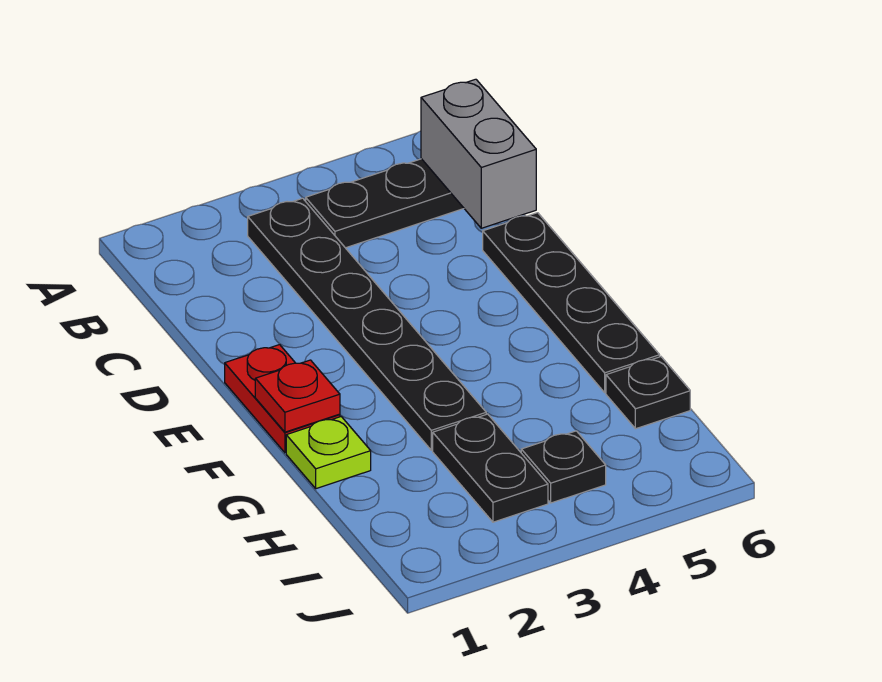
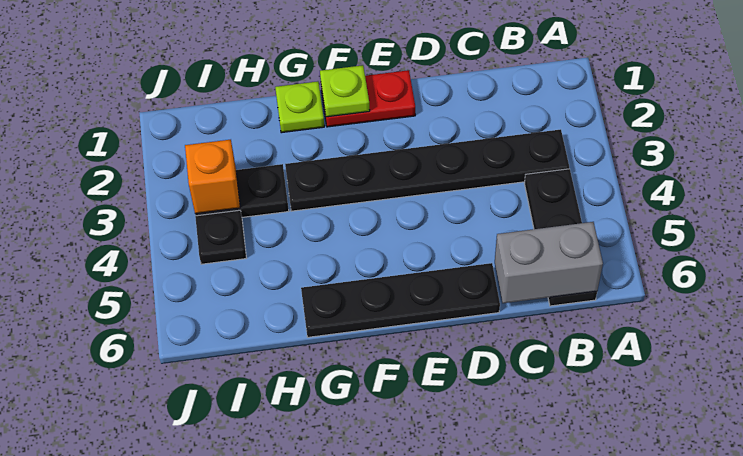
red plate F1 level 2 -> lime plate F1 level 2
black plate H6 level 1 -> none
none -> orange brick I3 level 2

